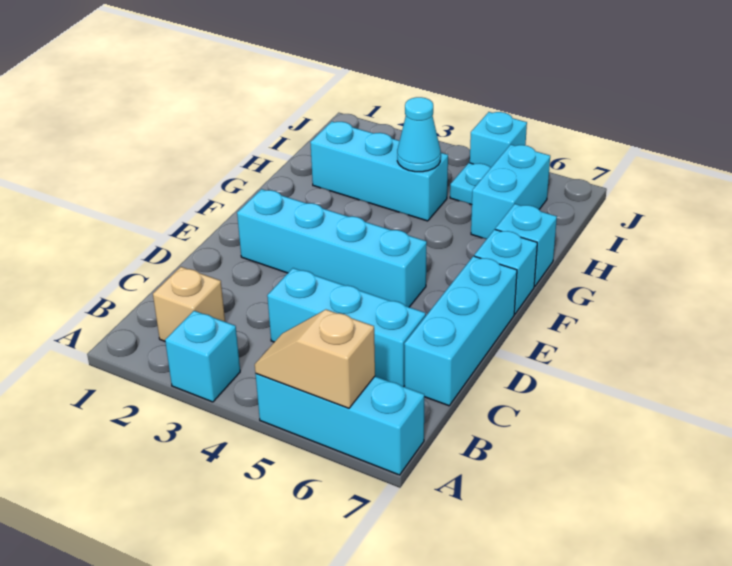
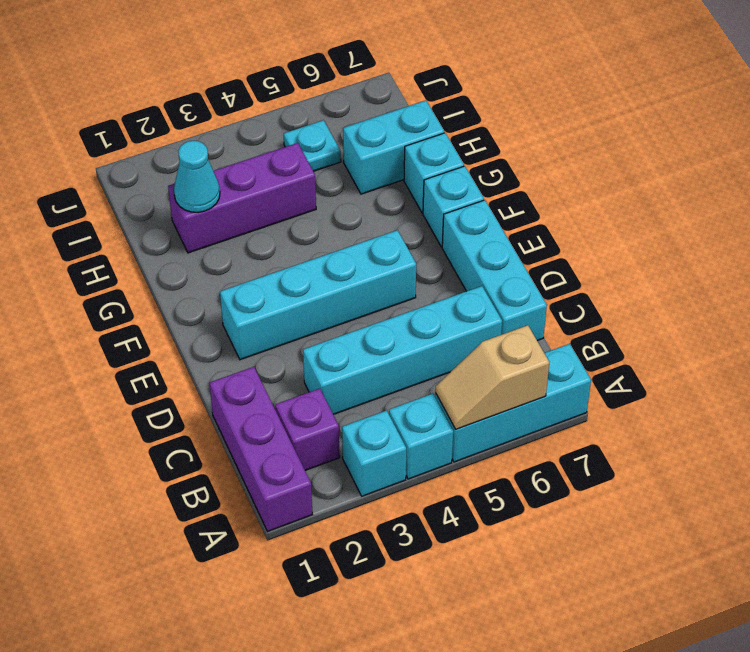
none -> purple brick A1:C1 level 1
tan brick B2 level 1 -> purple brick B2 level 1
cyan brick C4:C6 level 1 -> cyan brick C3:C6 level 1
cyan brick H2:H4 level 1 -> purple brick H2:H4 level 1
cyan cone H4 level 2 -> cyan cone H2 level 2
cyan brick H6:I6 level 1 -> cyan brick H6:H7 level 1
cyan brick J5 level 1 -> cyan brick A4 level 1

